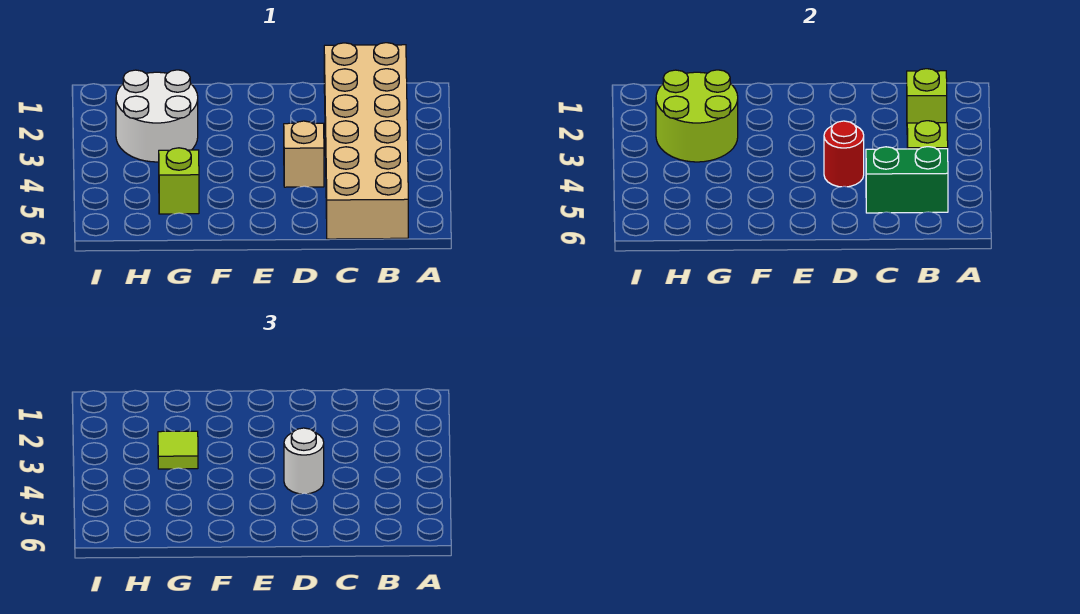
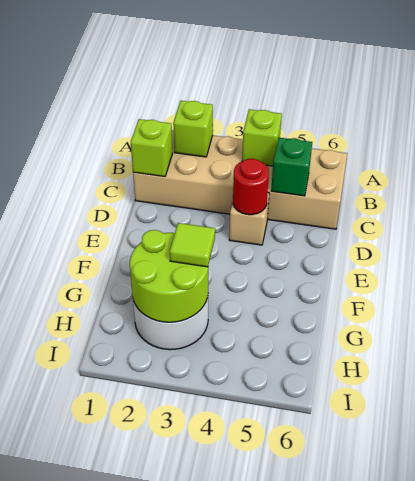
green brick B5:C5 level 2 -> green brick C5 level 2
white round brick D4 level 3 -> none
lime brick G5 level 1 -> lime brick C1 level 2

